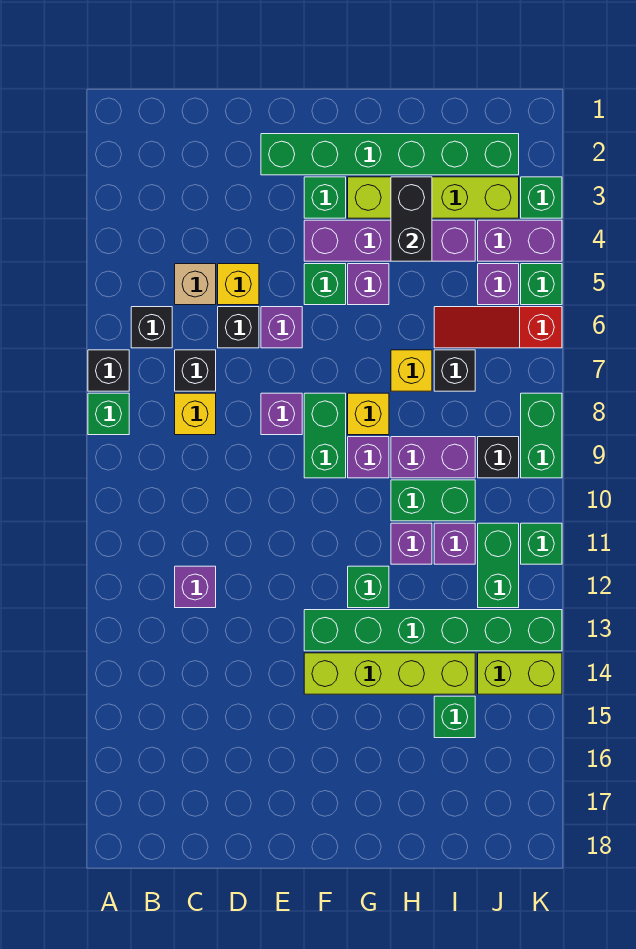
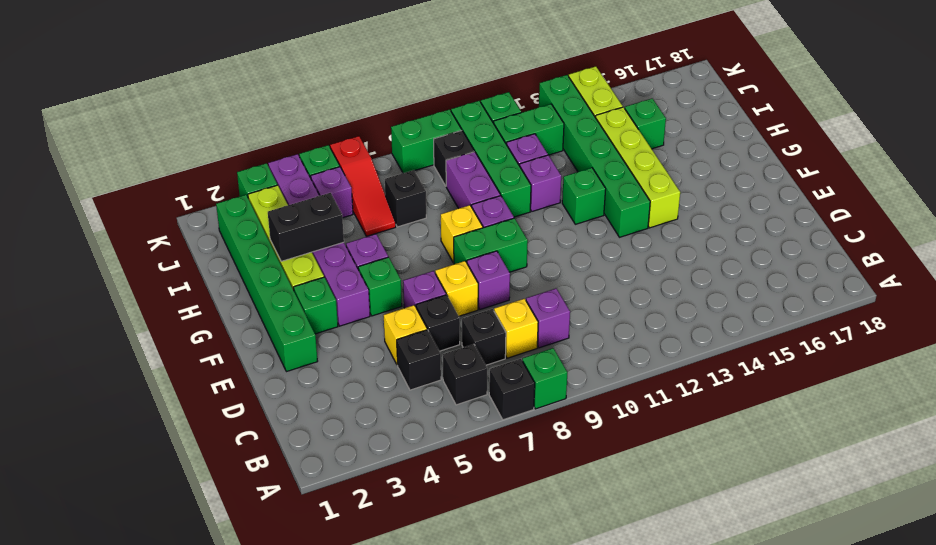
tan brick C5 level 1 -> black brick C5 level 1
purple brick C12 level 1 -> purple brick C9 level 1
yellow brick H7 level 1 -> yellow brick E7 level 1
green brick H10:I10 level 1 -> green brick H10:K10 level 1

